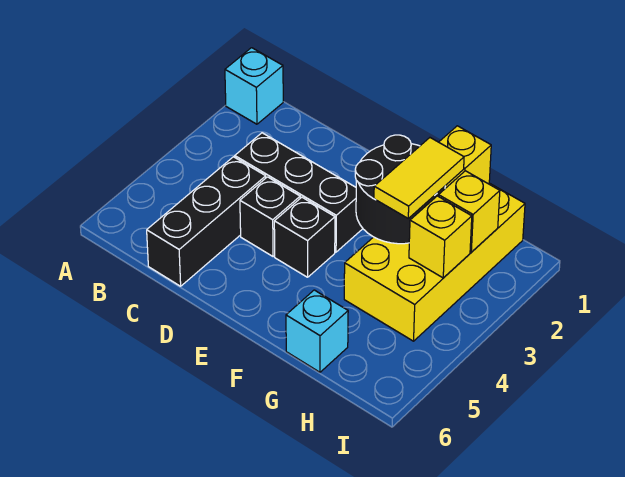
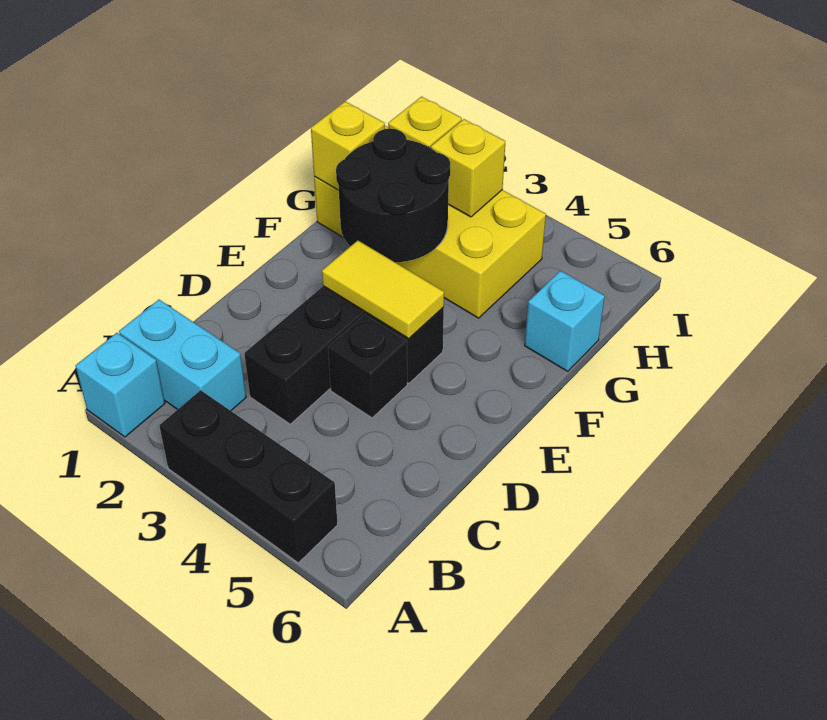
none -> cyan brick B1:B2 level 1
black brick C4:C6 level 1 -> black brick A3:A5 level 1
yellow tile G2:G3 level 3 -> yellow tile E3:E4 level 2

